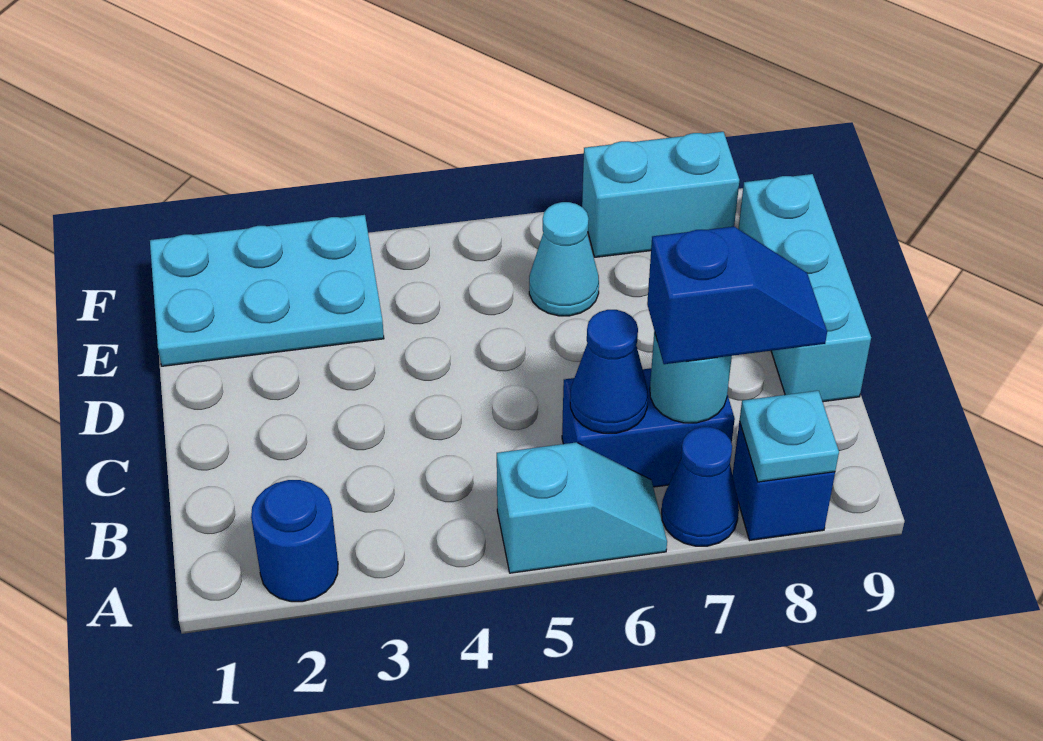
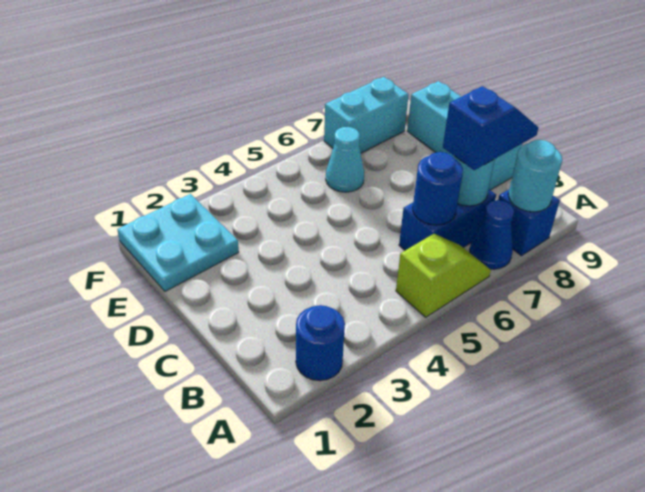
cyan slope A5:A6 level 1 top 5 -> lime slope A5:A6 level 1 top 5
cyan plate A8 level 2 -> cyan round brick A8 level 2
blue cone B6 level 2 -> blue round brick B6 level 2
cyan plate E1:F3 level 1 -> cyan plate E1:F2 level 1

